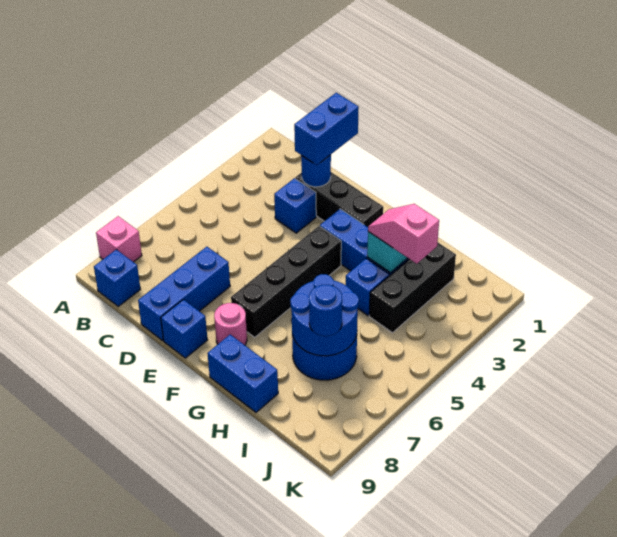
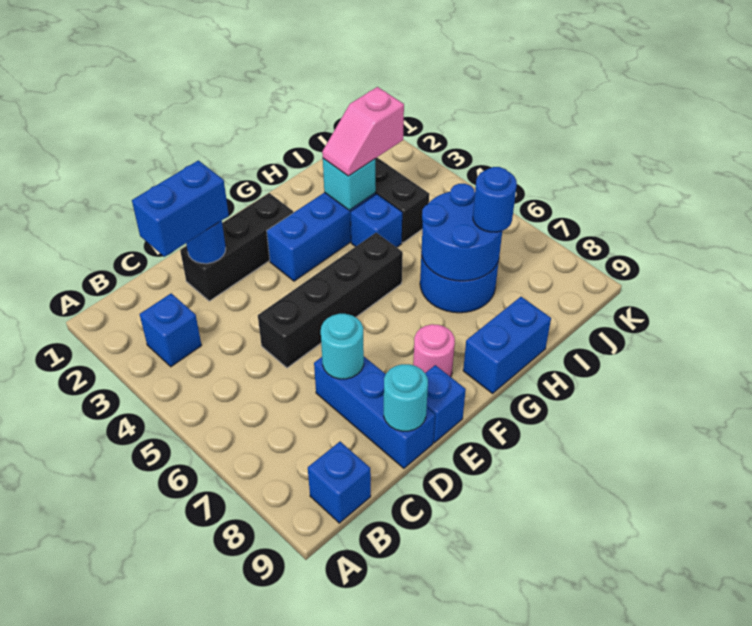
pink brick A8 level 1 -> none
blue brick D1:D2 level 3 -> blue brick C2:D2 level 3
blue brick D3 level 1 -> blue brick B3 level 1
none -> cyan round brick D7 level 2
none -> cyan round brick D9 level 2
black brick F4:F7 level 1 -> black brick D5:G5 level 1

